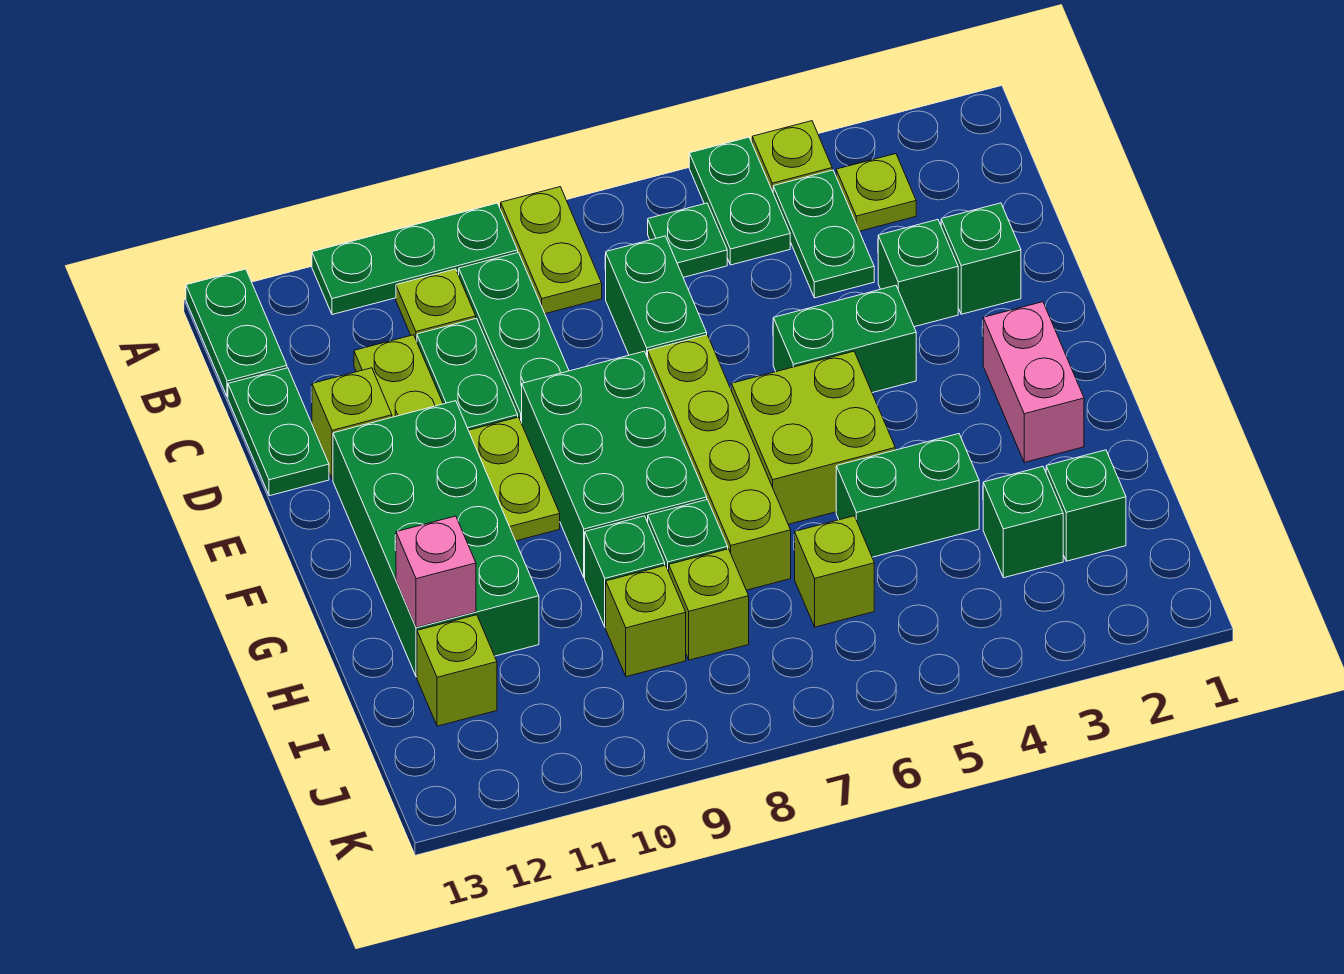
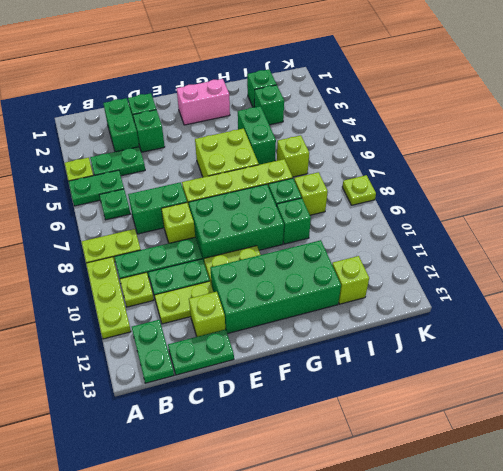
green plate A9:A11 level 1 -> lime plate A9:A11 level 1
green plate A13:B13 level 1 -> green plate B12:B13 level 1
lime plate B3 level 1 -> lime plate K8 level 1
green brick E4:E5 level 1 -> green brick C2:C3 level 1
pink brick H12 level 2 -> none
lime brick I9 level 1 -> lime brick D8 level 1

